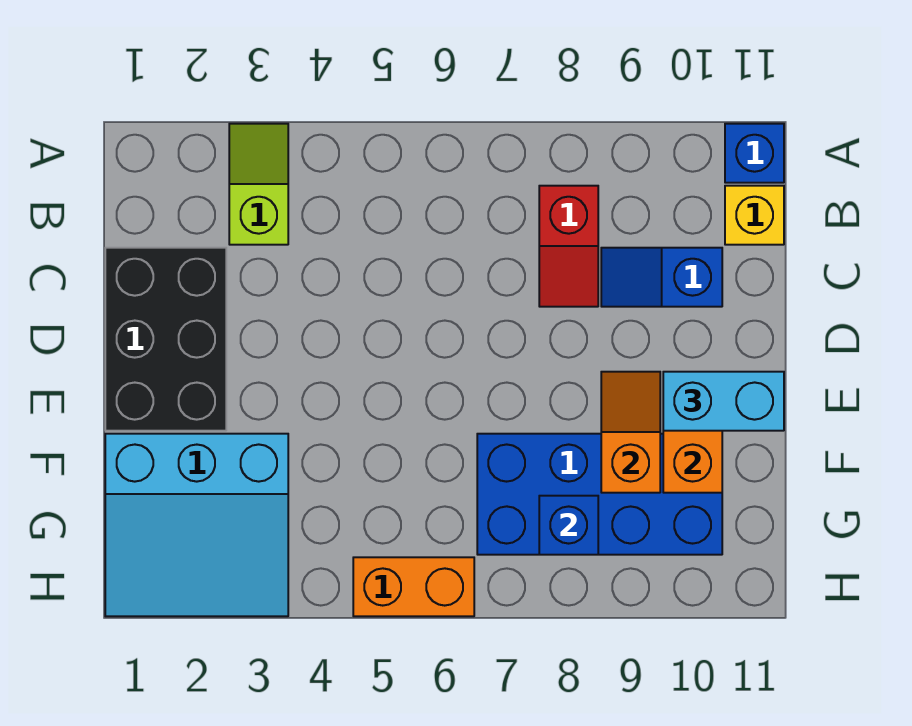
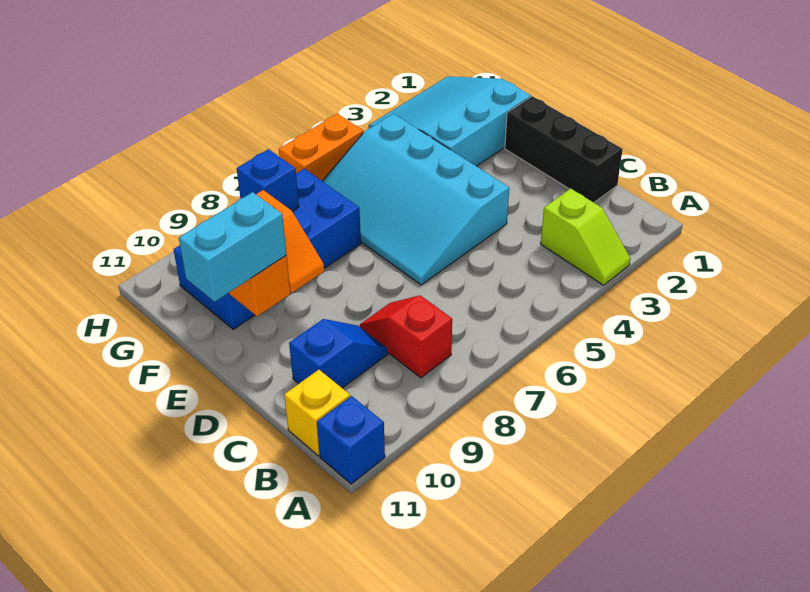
black brick C1:E2 level 1 -> black brick C1:E1 level 1
none -> cyan slope D4:G6 level 1 top 4

